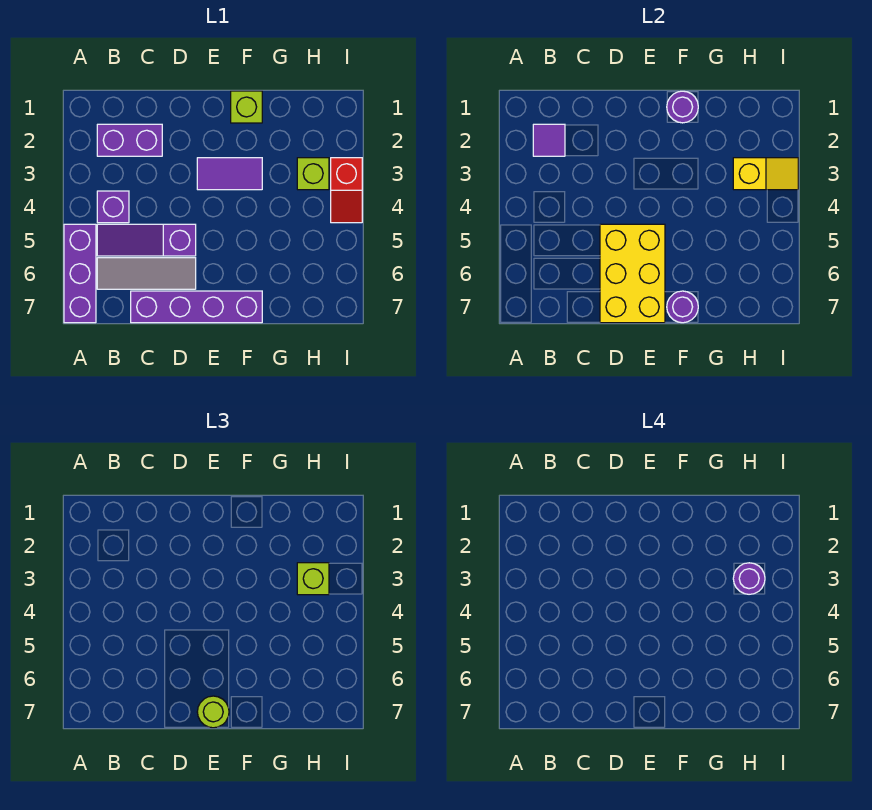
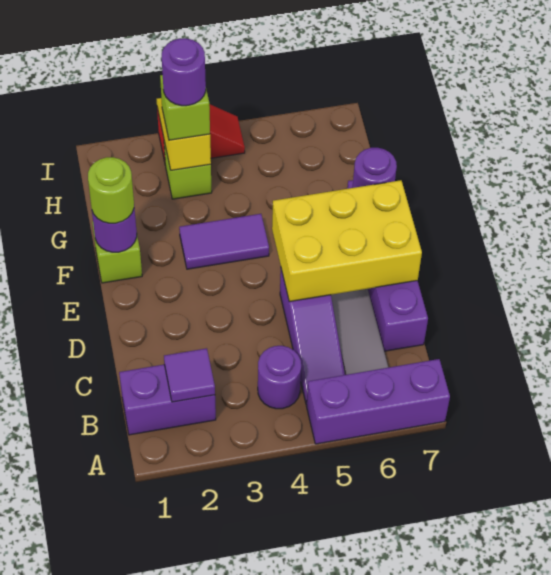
purple brick B2:C2 level 1 -> purple brick B1:B2 level 1
purple brick B4 level 1 -> purple round brick B4 level 1
purple tile E3:F3 level 1 -> purple tile F3:F4 level 1
lime round brick E7 level 3 -> lime round brick F1 level 3

